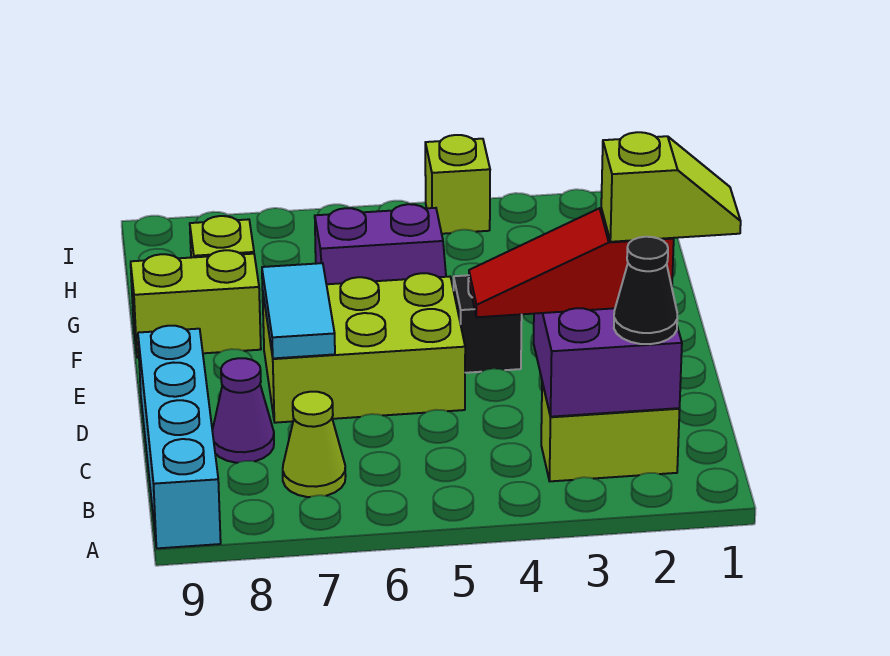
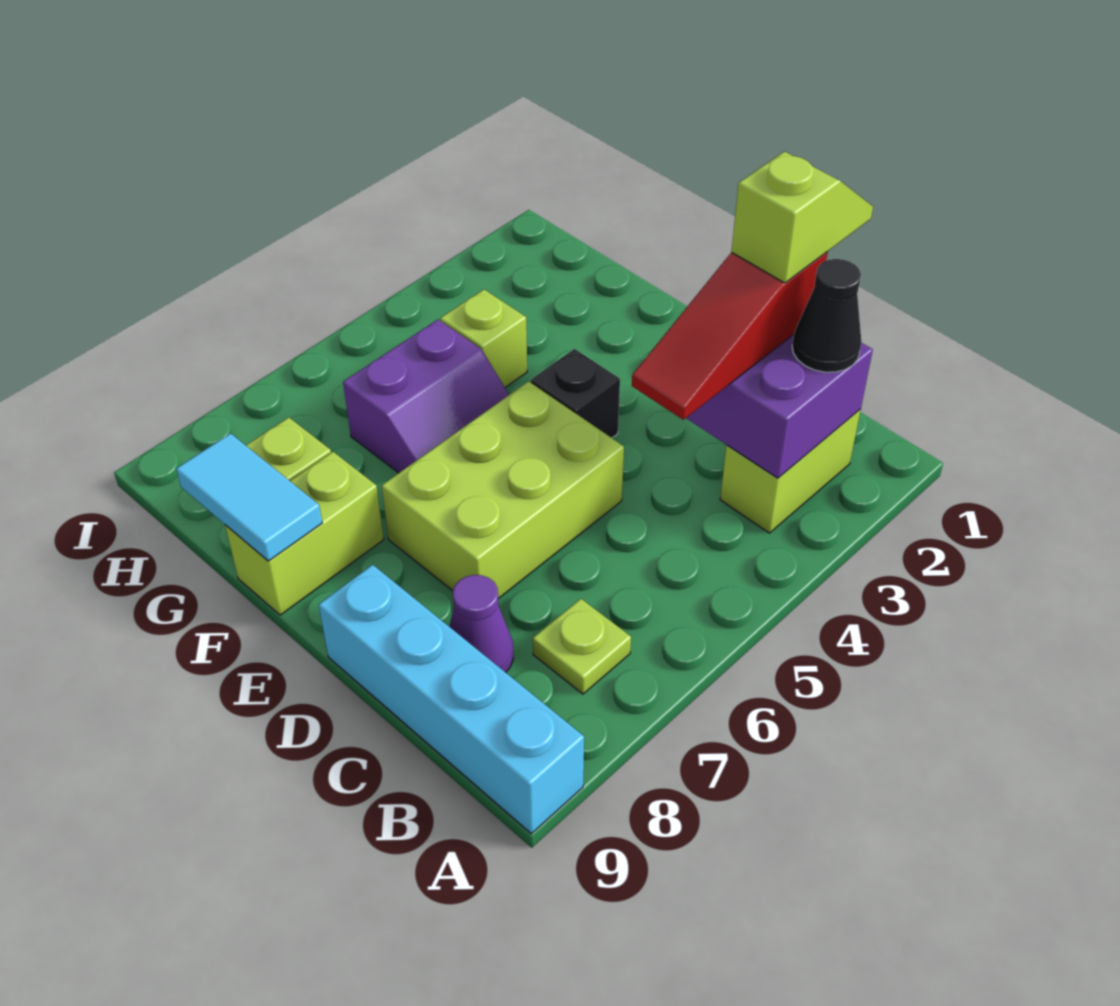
lime cone B7 level 1 -> lime plate B7 level 1
cyan tile D7:E7 level 2 -> cyan tile F9:G9 level 2
lime brick I4 level 1 -> lime brick G4 level 1

